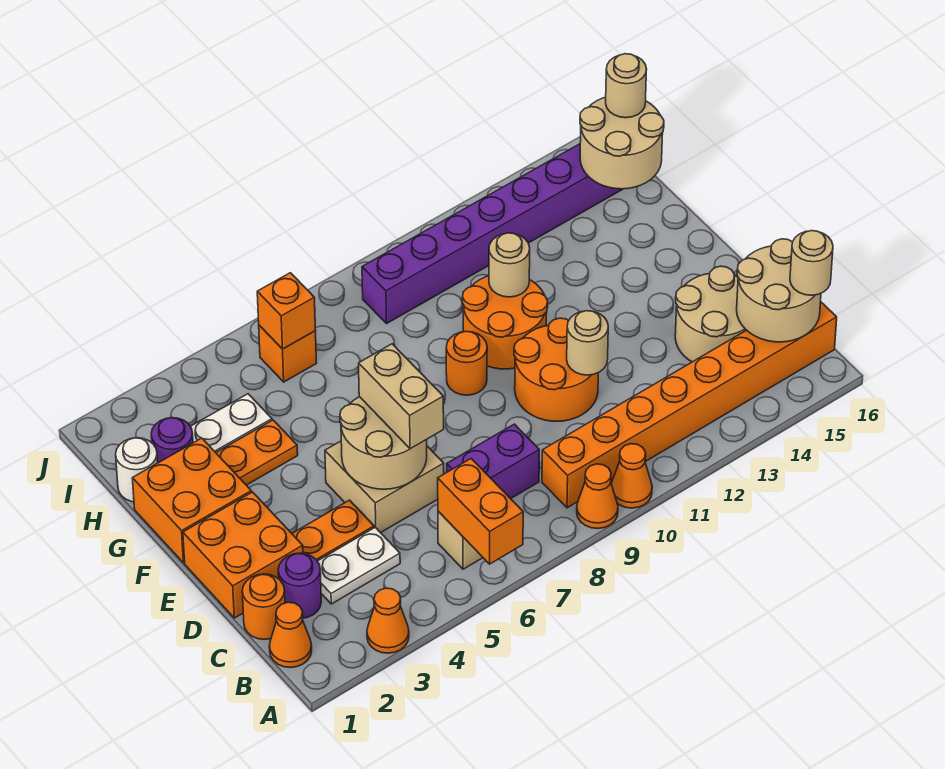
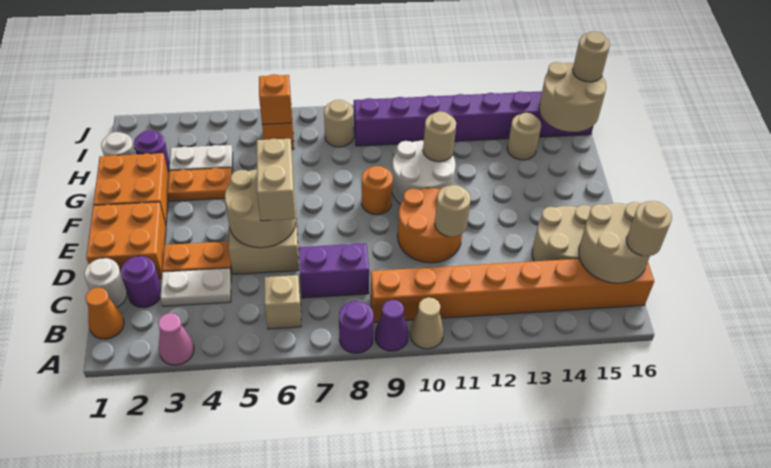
orange cone A3 level 1 -> pink cone A3 level 1
orange brick A6:B6 level 2 -> none
none -> purple round brick A8 level 1
orange cone A9 level 1 -> purple cone A9 level 1
orange cone A10 level 1 -> tan cone A10 level 1
orange round brick C1 level 1 -> white round brick C1 level 1
orange round brick F10:G11 level 1 -> white round brick F10:G11 level 1
none -> tan round brick H14 level 1
none -> tan round brick I8 level 1

